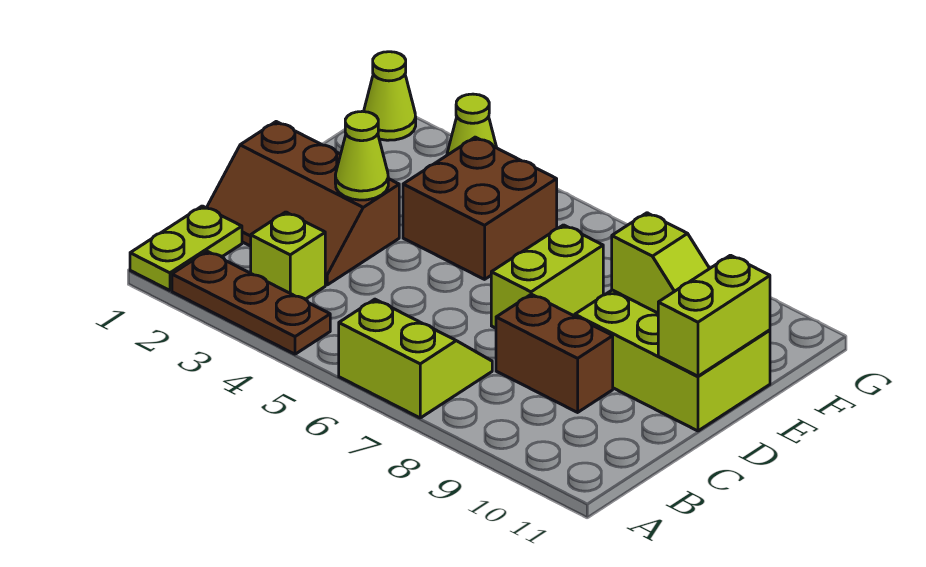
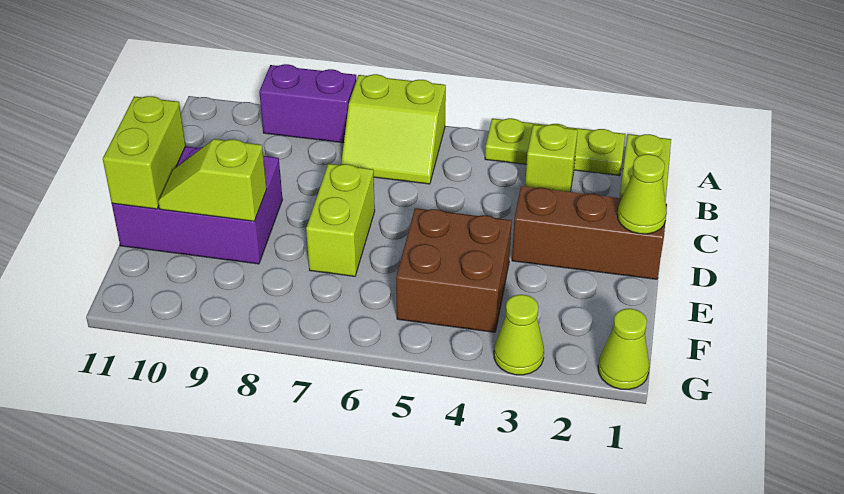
brown plate A2:A4 level 1 -> lime plate A2:A4 level 1
none -> purple brick A8:A9 level 1
brown brick C8:C9 level 1 -> none
lime cone D3 level 2 -> lime cone D1 level 2
lime brick D9:E11 level 1 -> purple brick D9:E11 level 1

